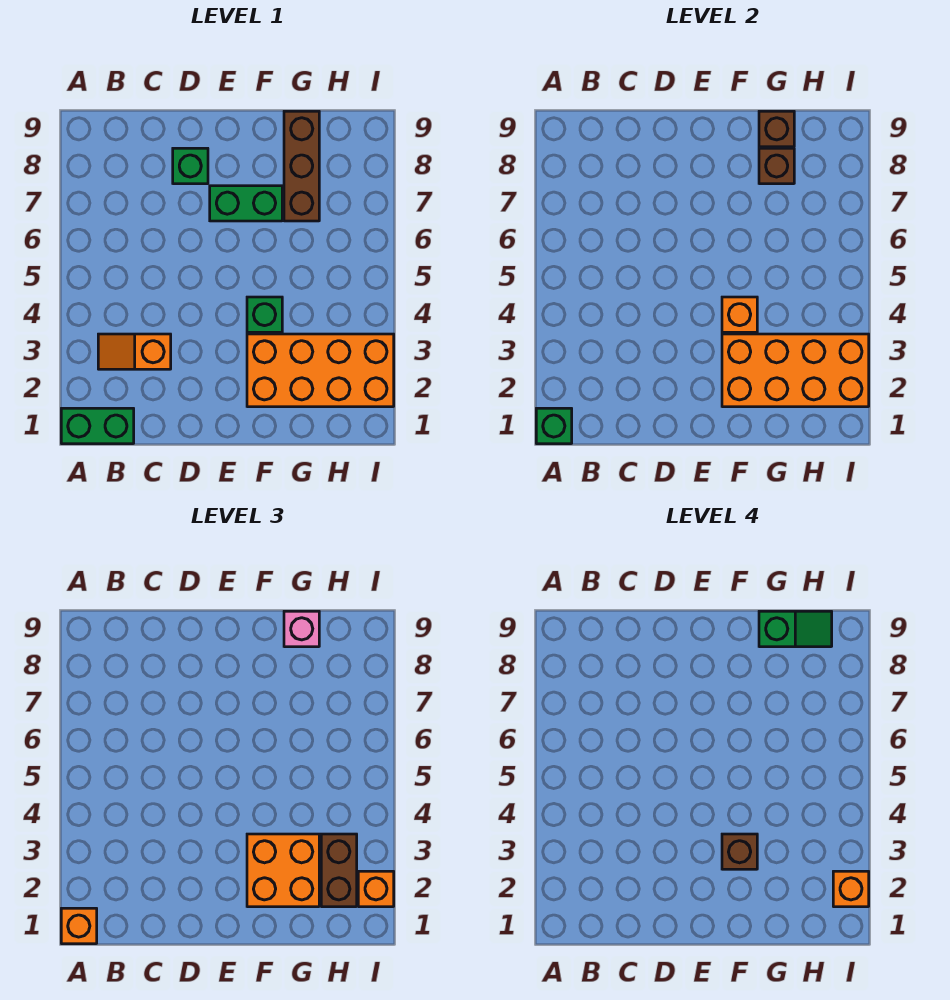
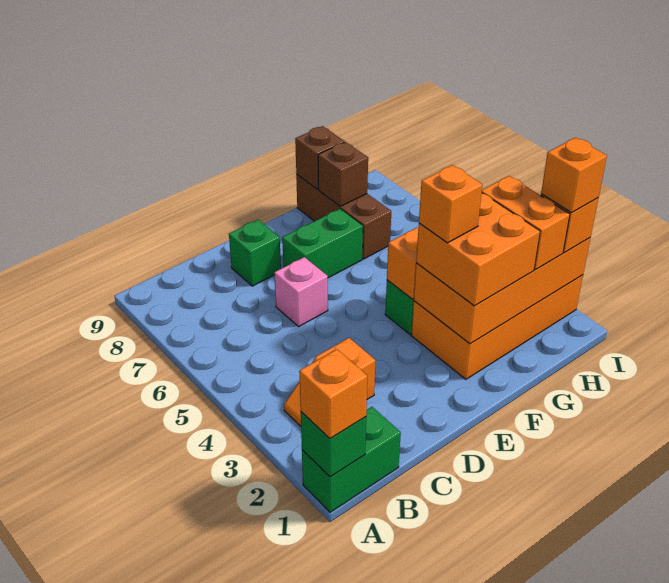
brown brick F3 level 4 -> orange brick F3 level 4
pink brick G9 level 3 -> pink brick D6 level 1
green slope G9:H9 level 4 top G -> none
brown brick H2:H3 level 3 -> orange brick H2:H3 level 3

